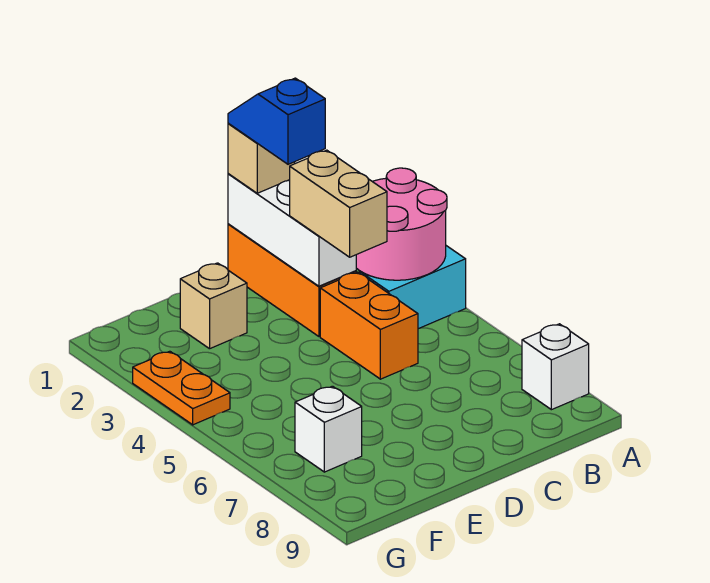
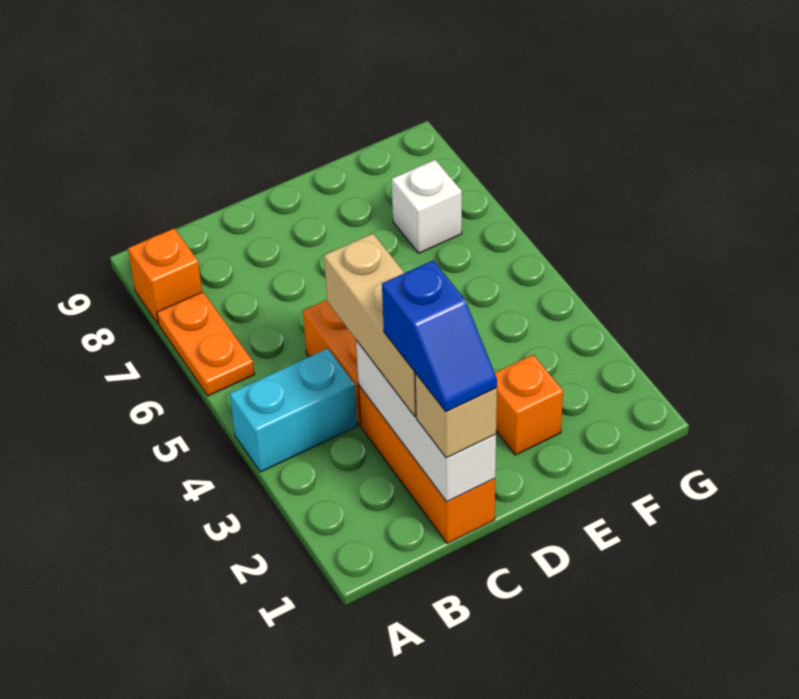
pink round brick A3:B4 level 2 -> none
white brick A8 level 1 -> orange brick A8 level 1
tan brick C3:C4 level 3 -> tan brick C2:C4 level 3
tan brick E2 level 1 -> orange brick E2 level 1
orange plate G3:G4 level 1 -> orange plate A6:A7 level 1

